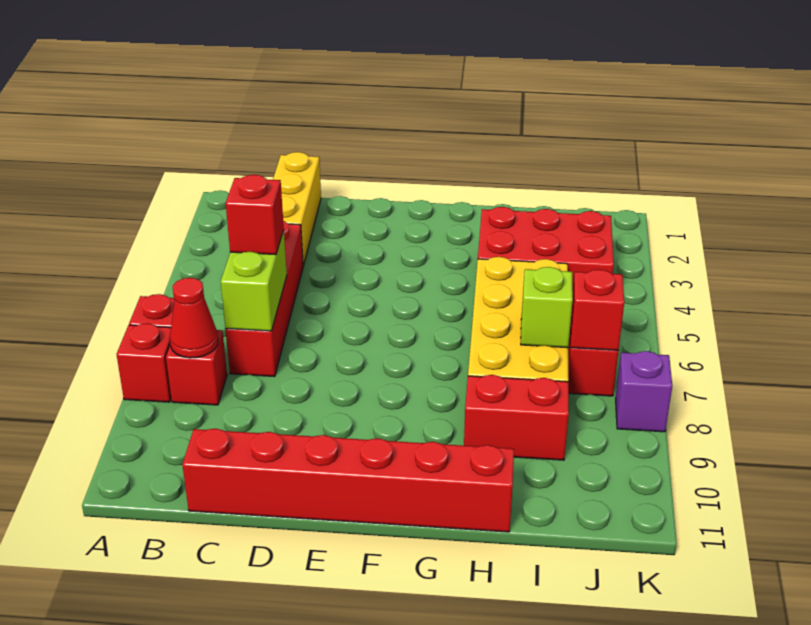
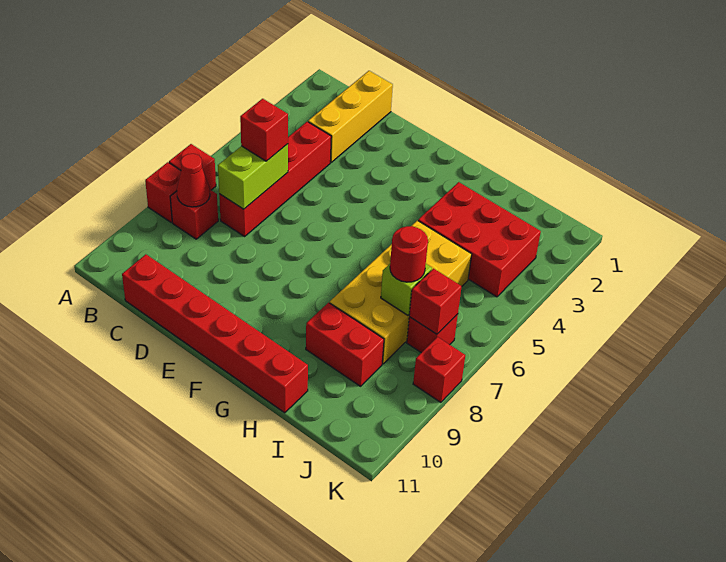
none -> red round brick I7 level 3
purple brick K8 level 1 -> red brick K8 level 1

